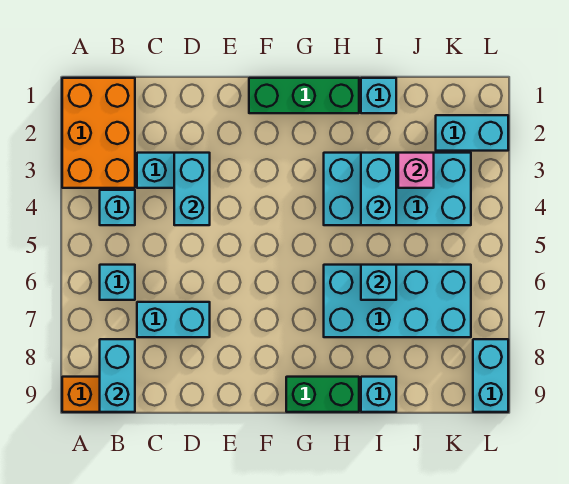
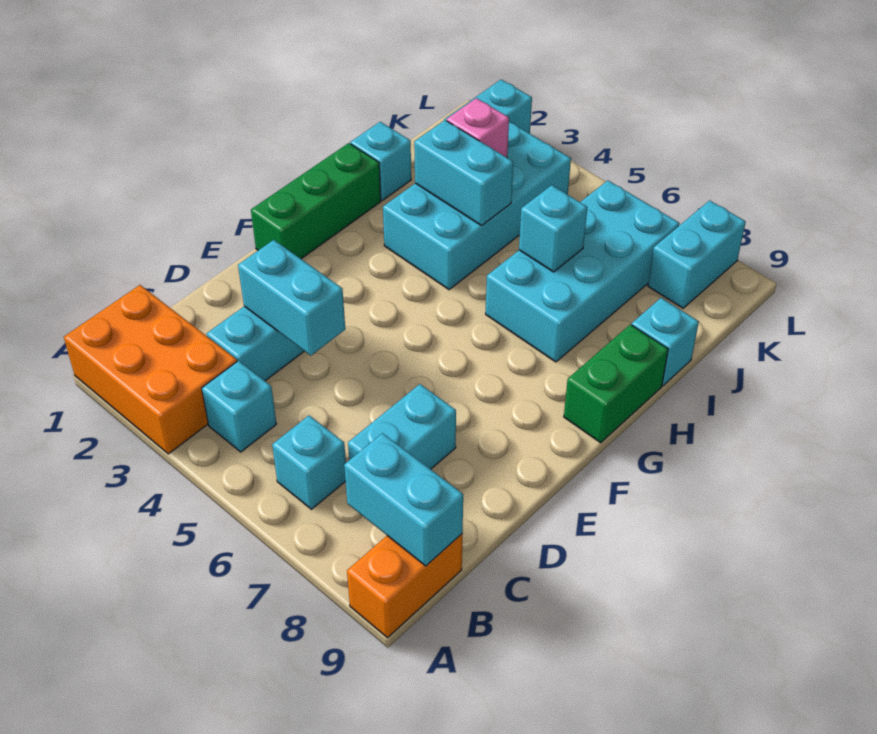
cyan brick L8:L9 level 1 -> cyan brick K8:L8 level 1

